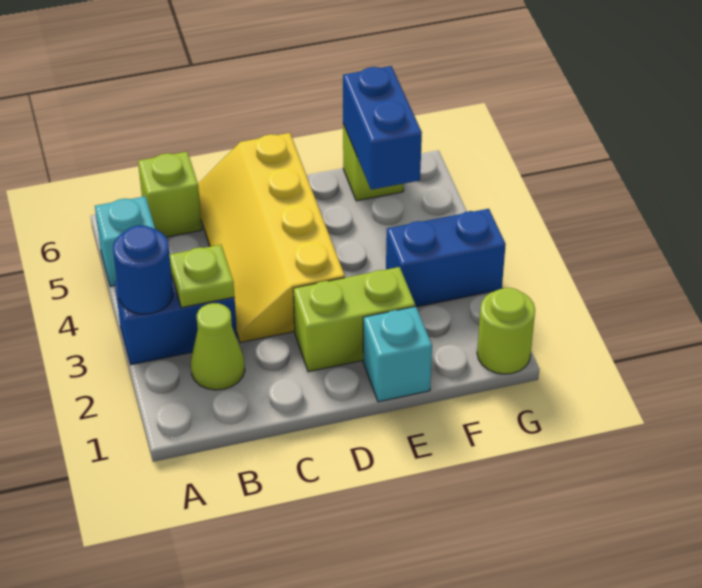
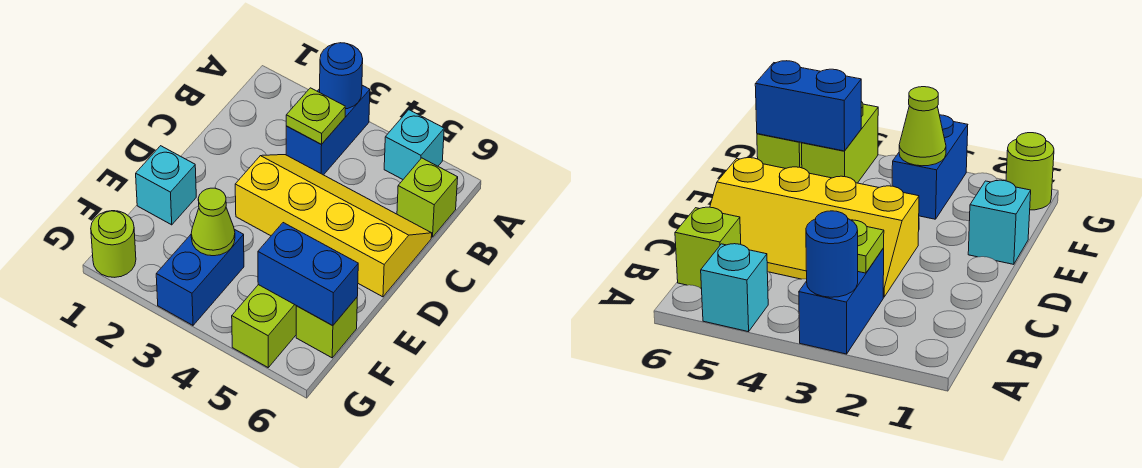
lime cone B2 level 1 -> lime cone F3 level 2
lime brick D2:E2 level 1 -> lime brick F5:G5 level 1

